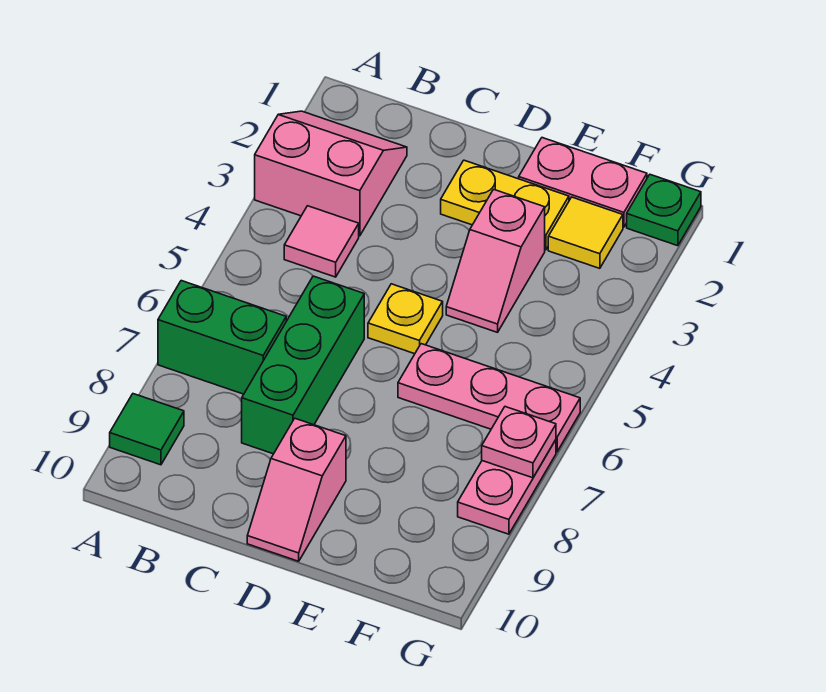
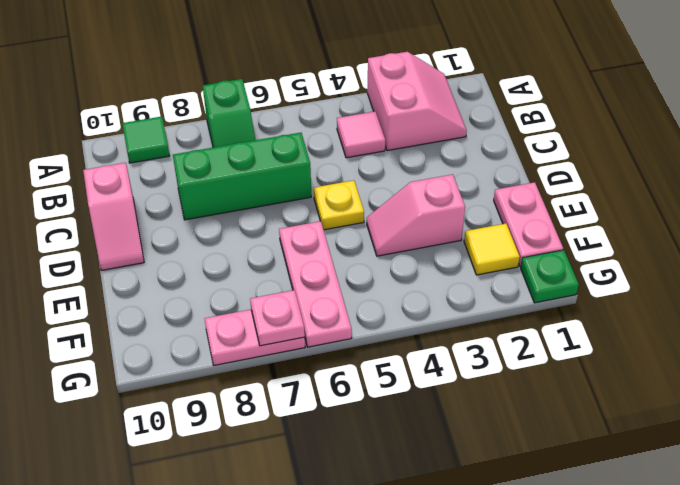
green brick A7:B7 level 1 -> green slope A7:B7 level 1 top A
yellow plate D2:E2 level 1 -> none
pink slope D9:D10 level 1 top 9 -> pink slope C10:D10 level 1 top C

